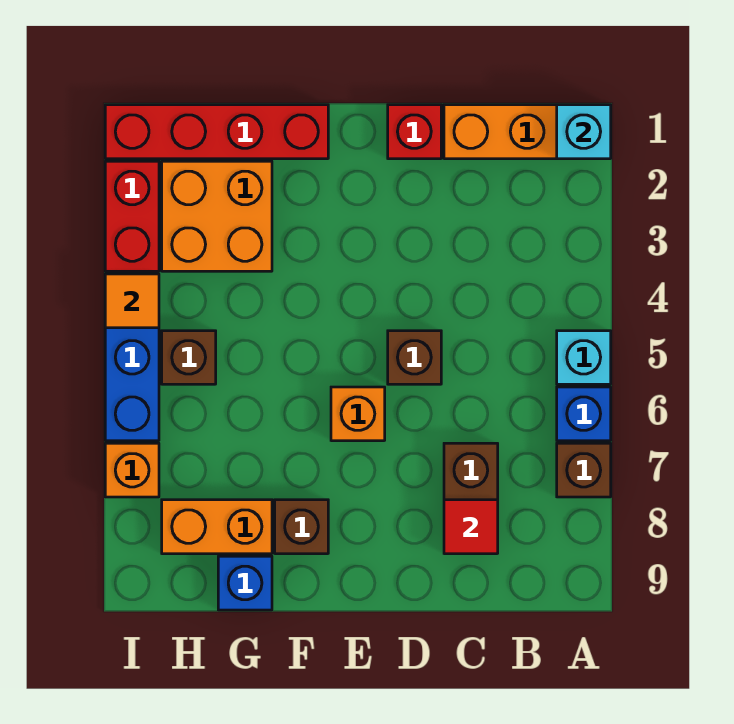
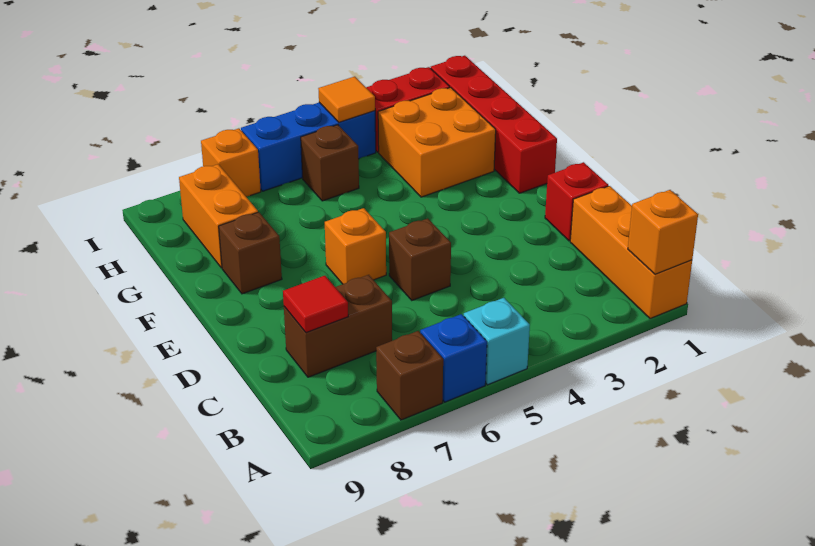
cyan brick A1 level 2 -> orange brick A1 level 2
blue brick G9 level 1 -> none

